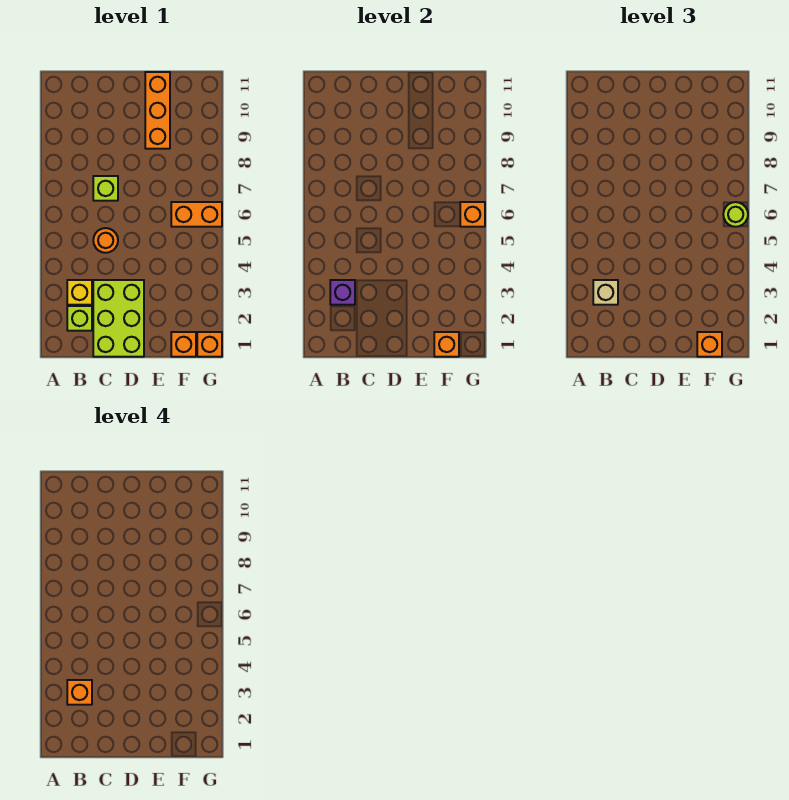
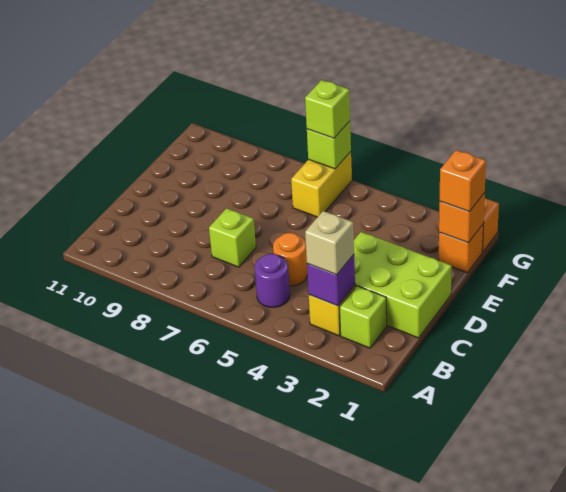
orange brick B3 level 4 -> none
none -> purple round brick B5 level 1
orange brick E9:E11 level 1 -> none
orange brick F6:G6 level 1 -> yellow brick F6:G6 level 1
orange brick G6 level 2 -> lime brick G6 level 2
lime round brick G6 level 3 -> lime brick G6 level 3

